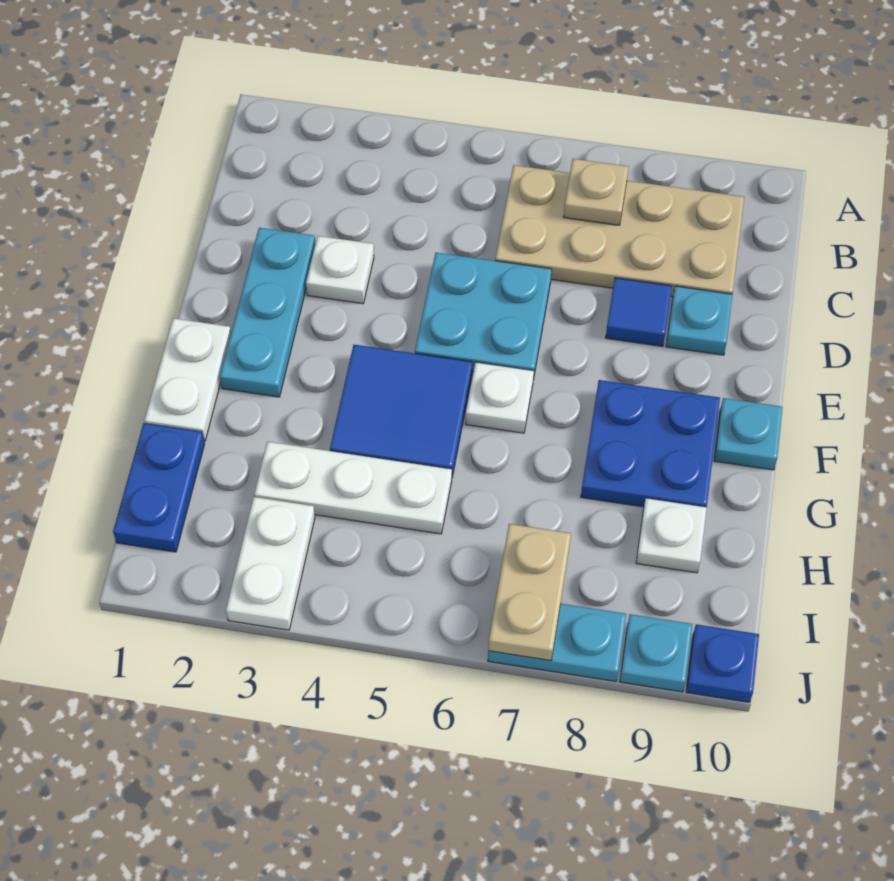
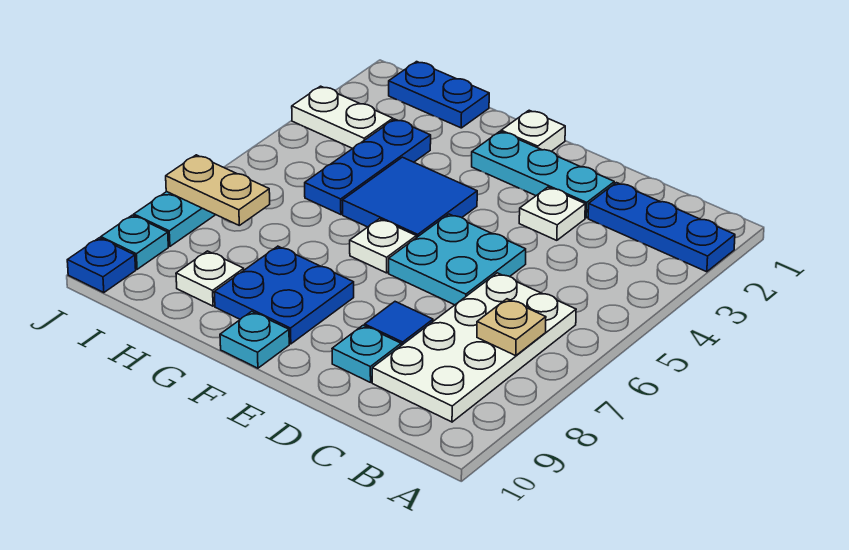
none -> blue plate A2:C2 level 1
tan plate B6:C9 level 1 -> white plate B6:C9 level 1
white plate F1:G1 level 1 -> white plate F1 level 1
white plate H3:H5 level 1 -> blue plate H3:H5 level 1

